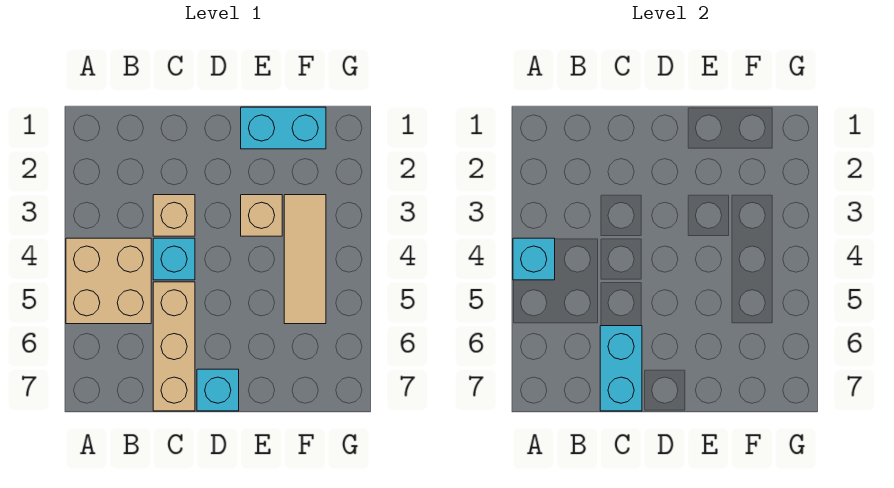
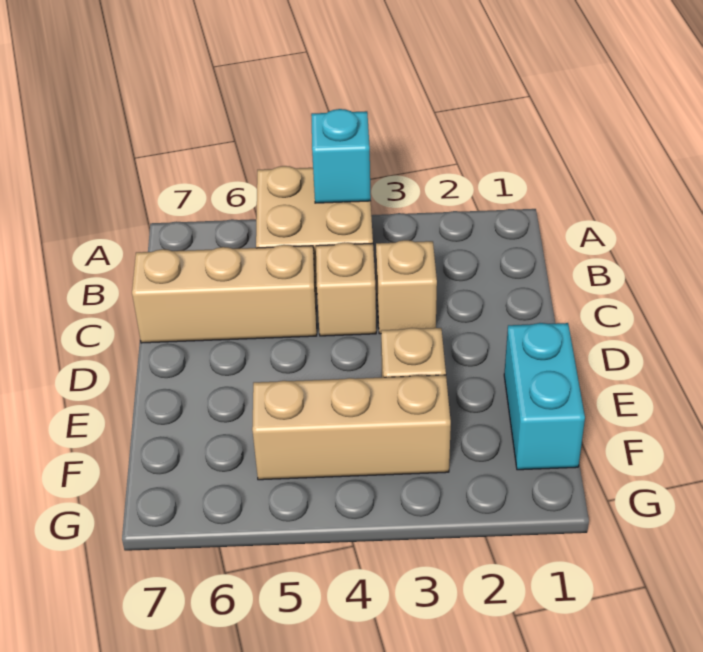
cyan brick C4 level 1 -> tan brick C4 level 1
cyan brick C6:C7 level 2 -> none
cyan brick D7 level 1 -> none
tan tile F3:F5 level 1 -> tan brick F3:F5 level 1

